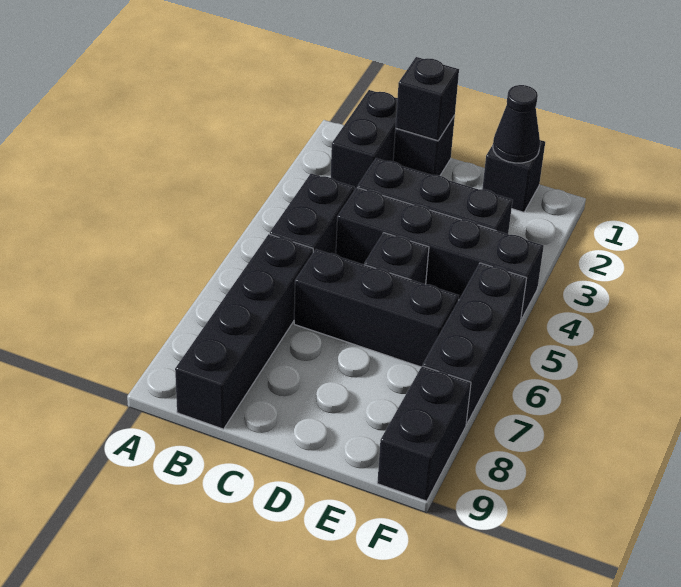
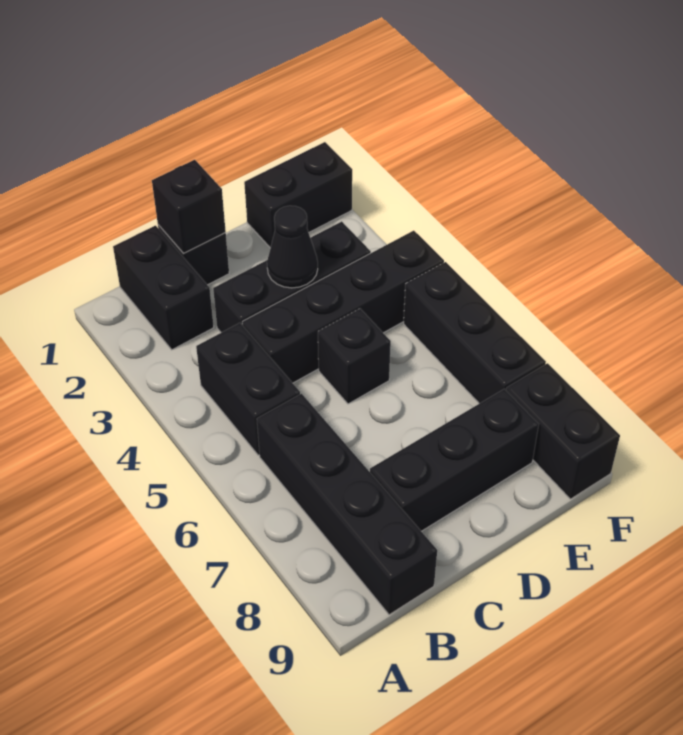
black brick C6:E6 level 1 -> black brick C8:E8 level 1
black brick E1 level 1 -> black brick E1:F1 level 1
black cone E1 level 2 -> black cone D3 level 2

